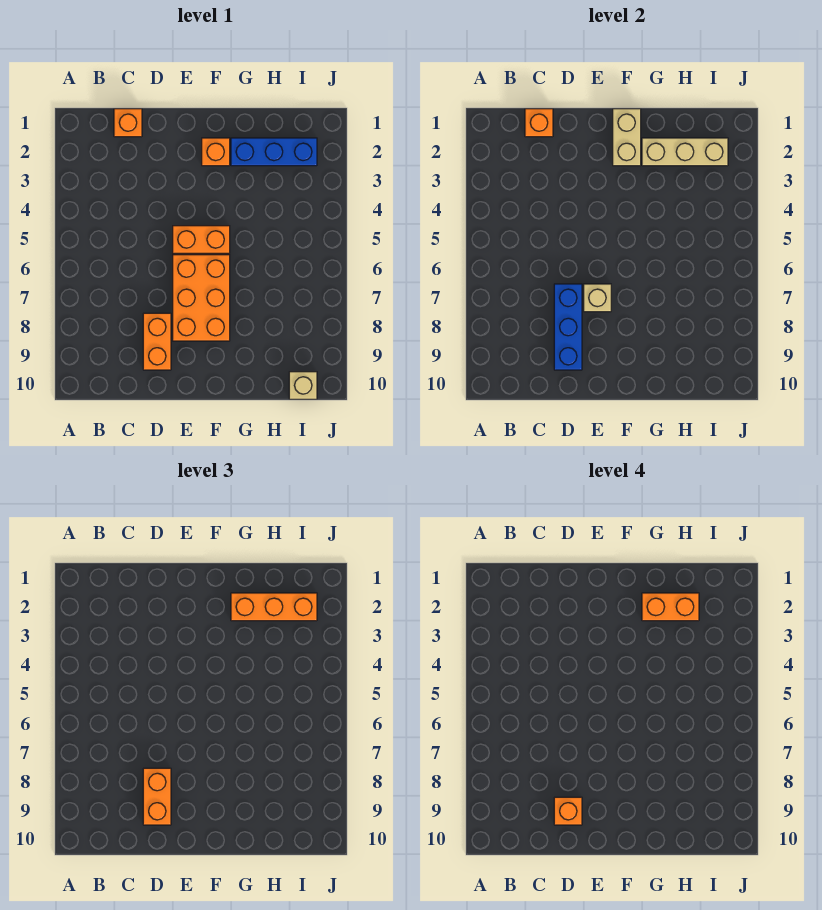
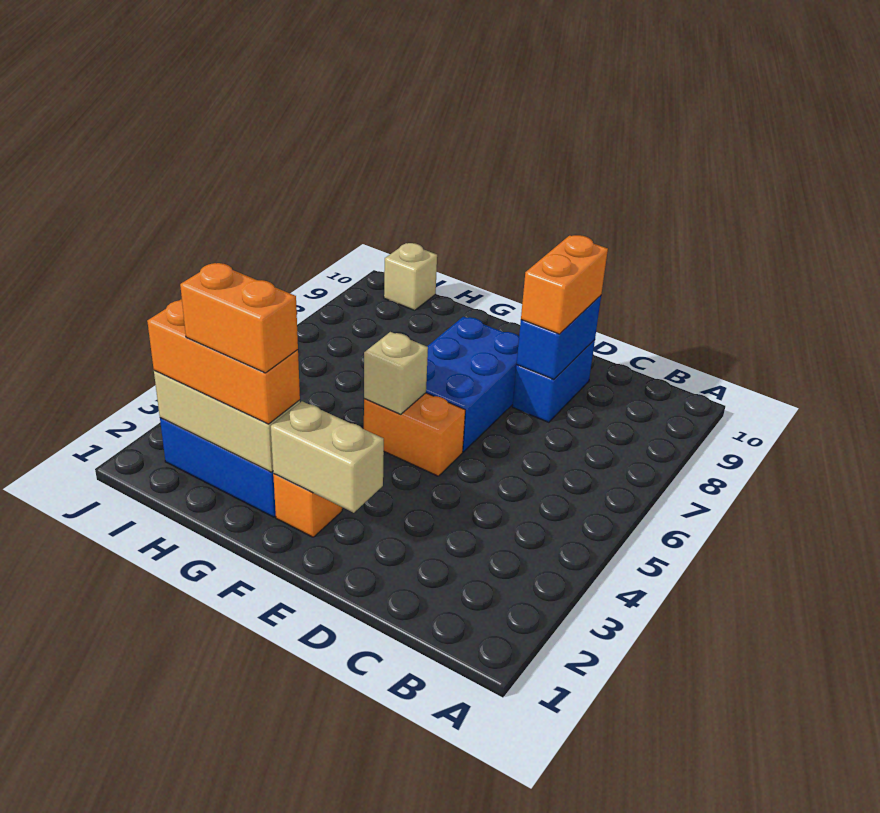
orange brick C1 level 1 -> none
orange brick C1 level 2 -> none
blue brick D7:D9 level 2 -> blue brick D8:D9 level 2
orange brick D8:D9 level 1 -> blue brick D8:D9 level 1
orange brick D9 level 4 -> none
orange brick E6:F8 level 1 -> blue brick E6:F8 level 1
tan brick E7 level 2 -> tan brick F5 level 2
tan brick F1:F2 level 2 -> tan brick E2:F2 level 2

